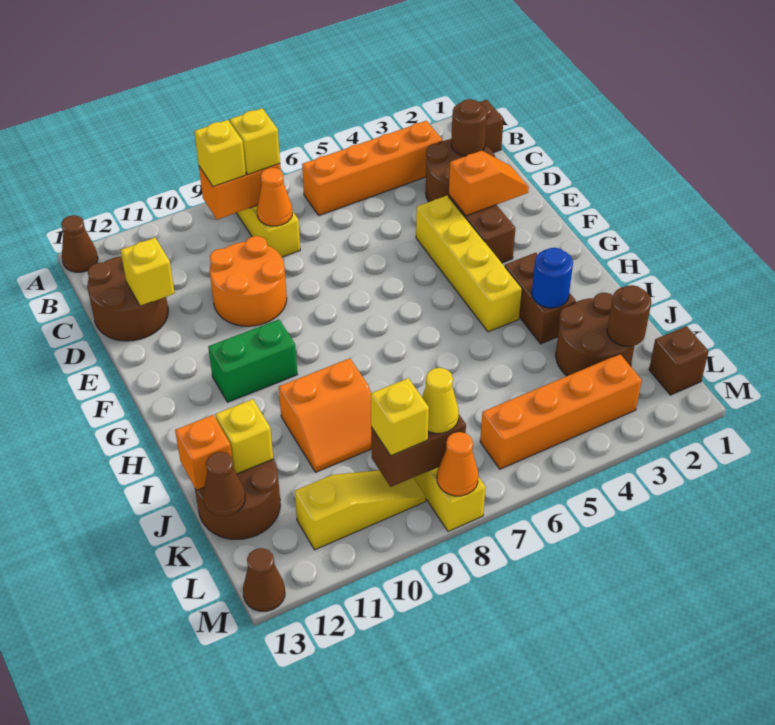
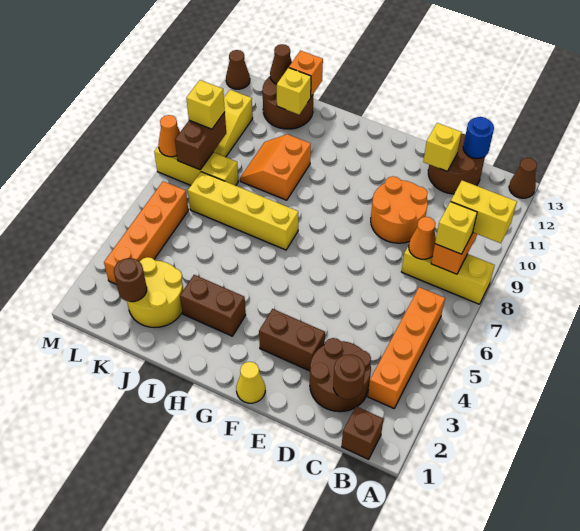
yellow brick B9 level 3 -> yellow brick A9:B9 level 3
orange slope E2:E3 level 2 top 3 -> none
yellow brick E4:H4 level 1 -> yellow brick H7:K7 level 1
green brick G10:G11 level 1 -> none
blue round brick I3 level 2 -> blue round brick C13 level 2
brown round brick J2:K3 level 1 -> yellow round brick J2:K3 level 1
brown brick L1 level 1 -> none
yellow cone L8 level 3 -> yellow cone F1 level 1

